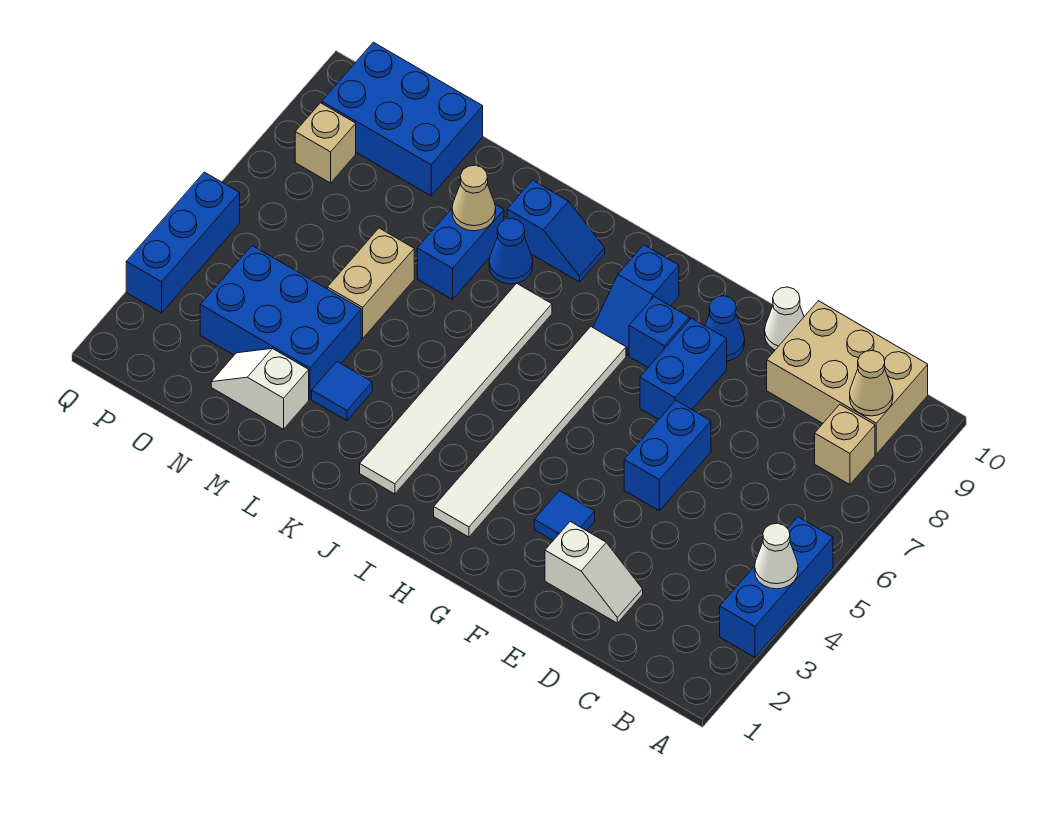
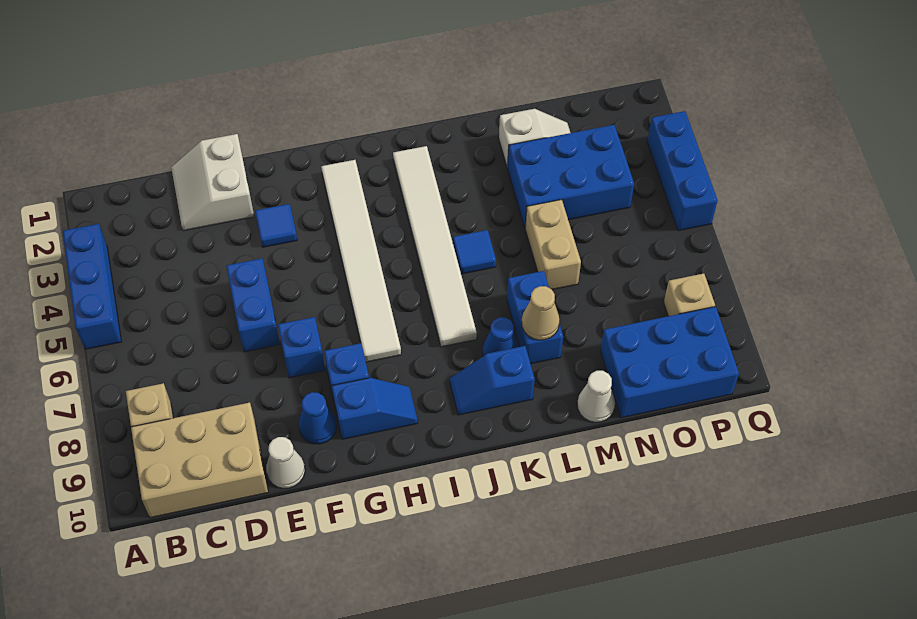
white cone A4 level 2 -> white cone M10 level 1
tan cone B9 level 2 -> none
white slope D2:E2 level 1 top E -> white slope D1:E2 level 1 top E
blue brick F7:F8 level 1 -> blue brick F7 level 1
blue slope H8:H9 level 1 top 9 -> blue slope G9:H9 level 1 top G
blue tile L3 level 1 -> blue tile K5 level 1

